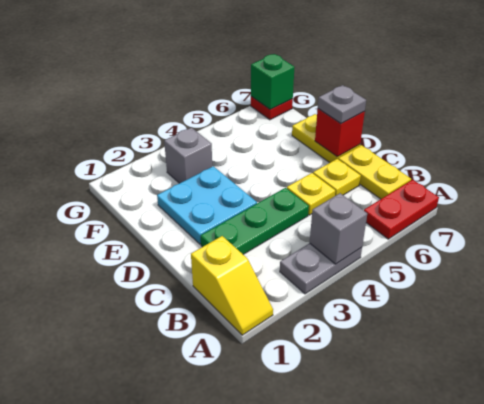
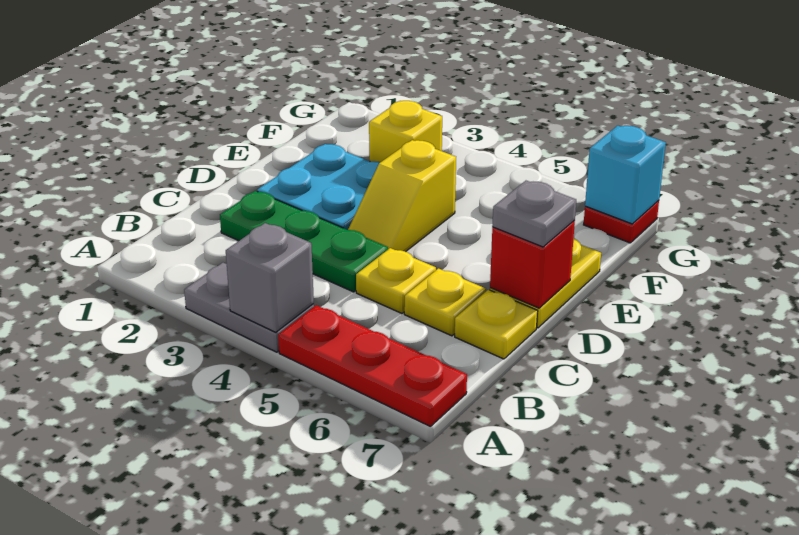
yellow slope A1:B1 level 1 top B -> yellow slope D4:E4 level 1 top E
red plate A6:A7 level 1 -> red plate A5:A7 level 1
yellow plate B7:C7 level 1 -> yellow plate C7 level 1
grey brick F3 level 1 -> yellow brick F3 level 1
green brick G7 level 2 -> cyan brick G7 level 2

